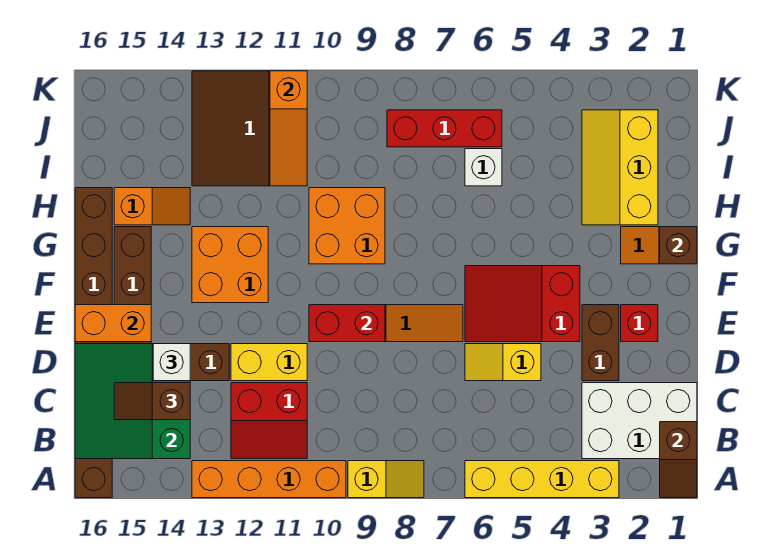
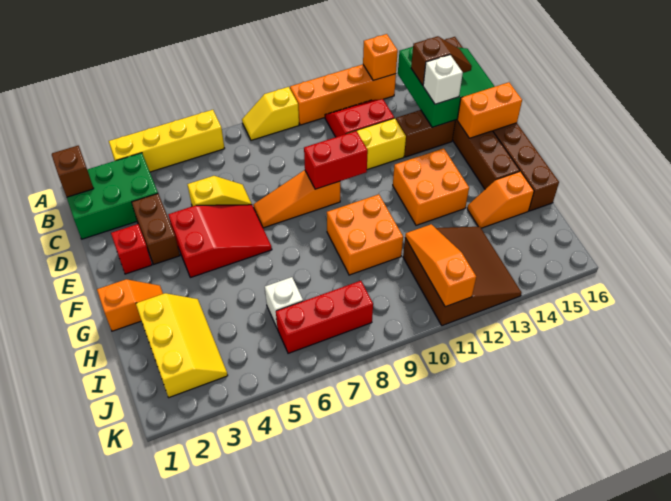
none -> orange brick A13 level 2
white brick B1:C3 level 1 -> green brick B1:C3 level 1
brown brick G1 level 2 -> none

